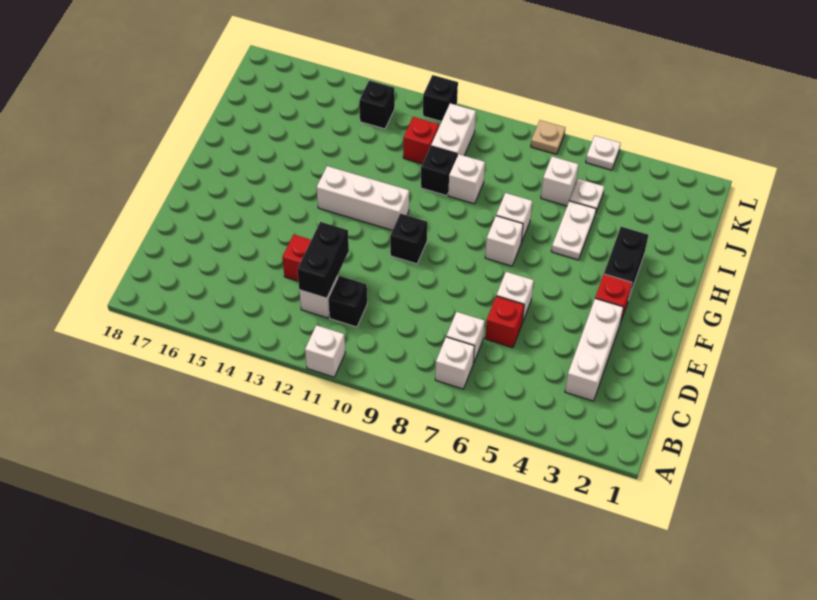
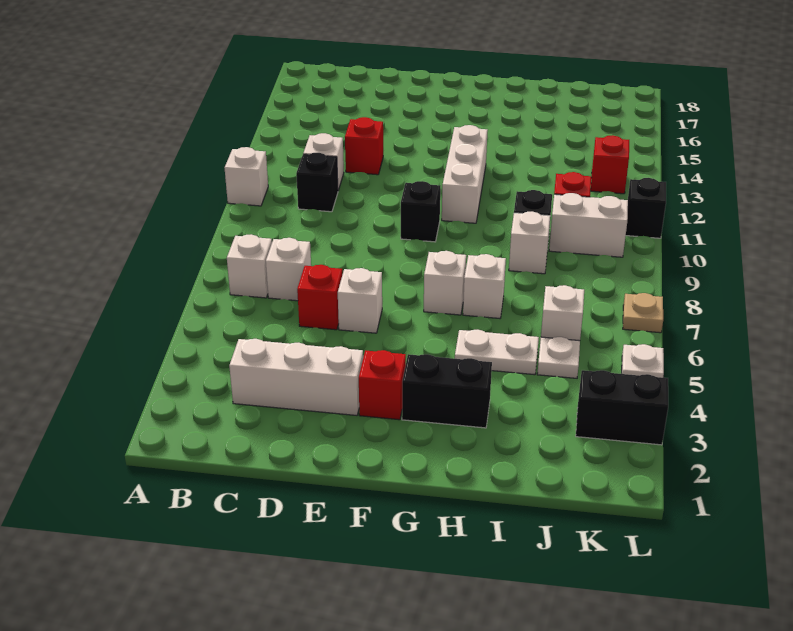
black brick C12:D12 level 2 -> black brick K3:L3 level 1
black brick K13 level 1 -> red brick K13 level 1

